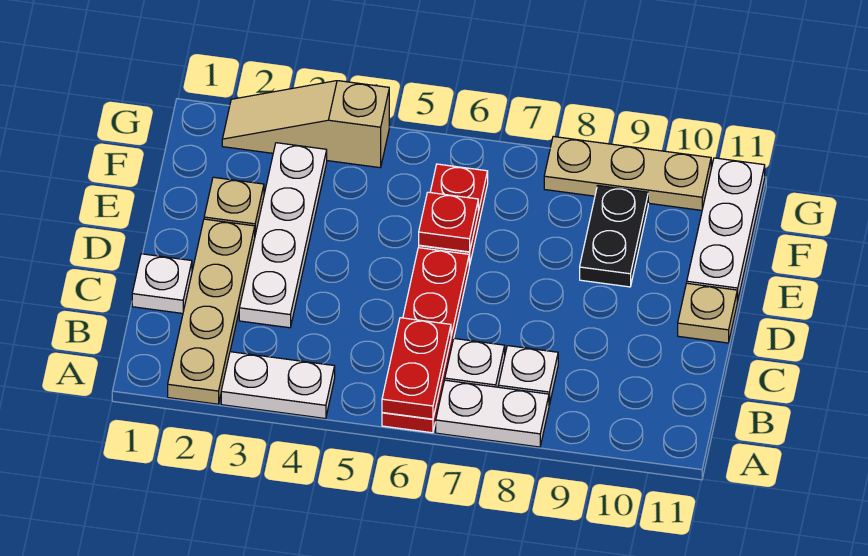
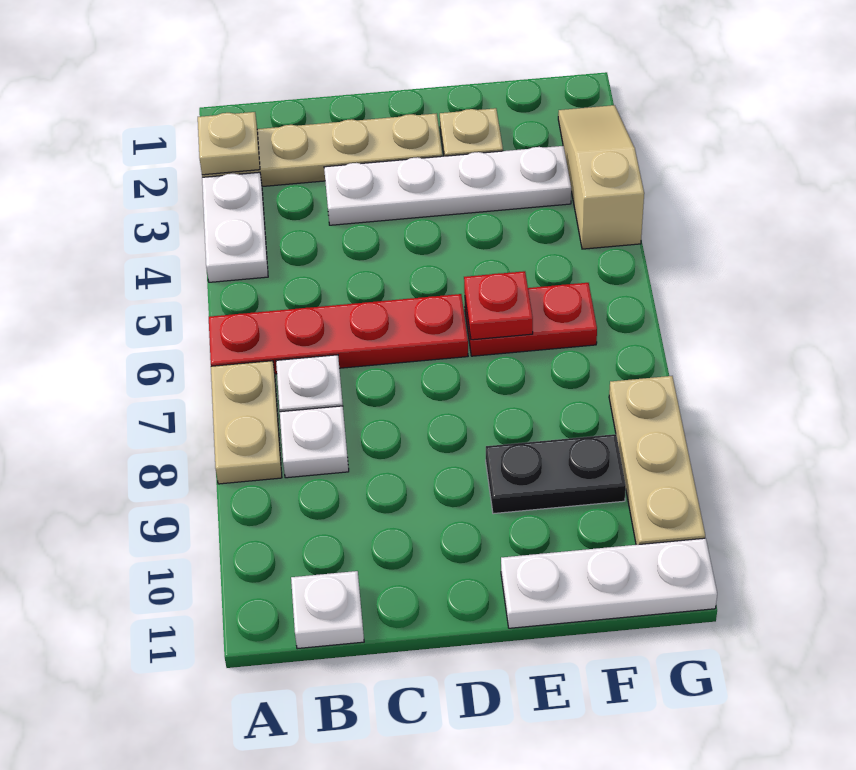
red plate A6:B6 level 2 -> none
white plate A7:A8 level 1 -> tan plate A7:A8 level 1
white plate C1 level 1 -> white plate B11 level 1
tan plate D11 level 1 -> tan plate A2 level 2

